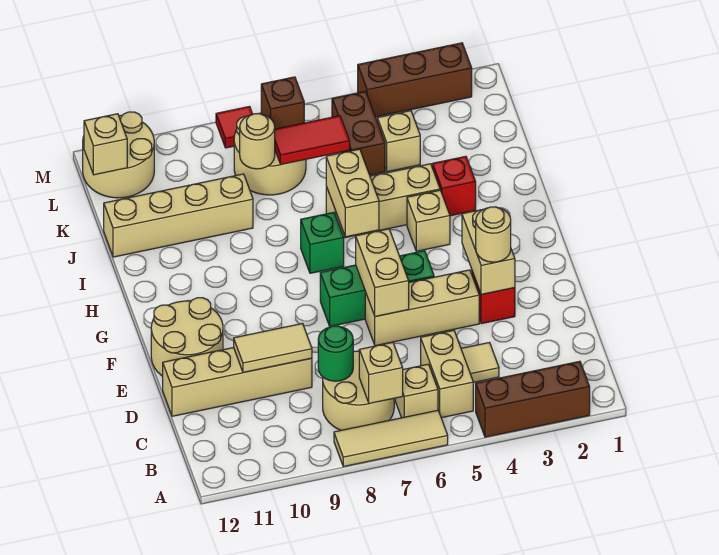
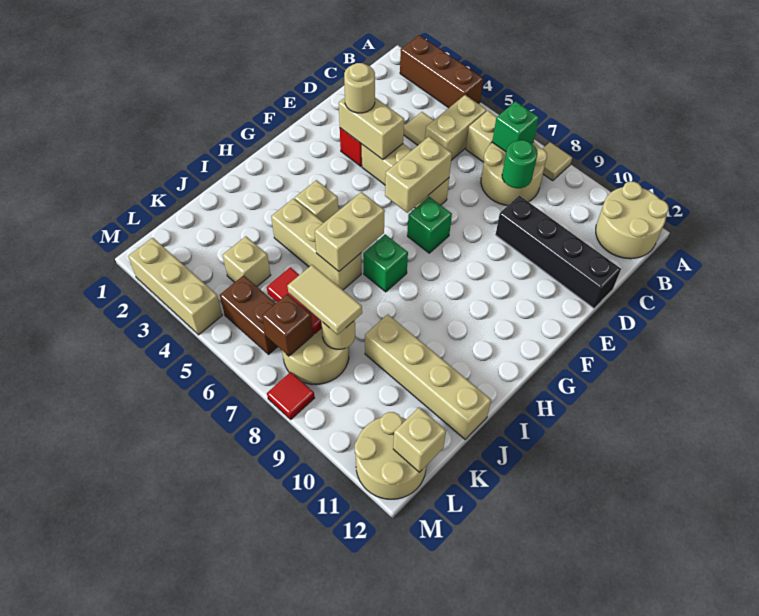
tan tile A6:A8 level 1 -> tan tile A8 level 1
tan brick B7 level 2 -> green brick B7 level 2
tan brick D9:D12 level 1 -> black brick D9:D12 level 1
tan tile D9:D10 level 2 -> tan tile K7:K8 level 3
tan brick E3:F3 level 2 -> tan brick E3:E4 level 2
tan round brick E11:F12 level 1 -> tan round brick A11:B12 level 1
green brick F5:F7 level 1 -> green brick F7 level 1
red brick I3 level 1 -> none
brown brick K5:L5 level 1 -> brown brick L5:L6 level 1
brown brick M2:M4 level 1 -> tan brick M2:M4 level 1

